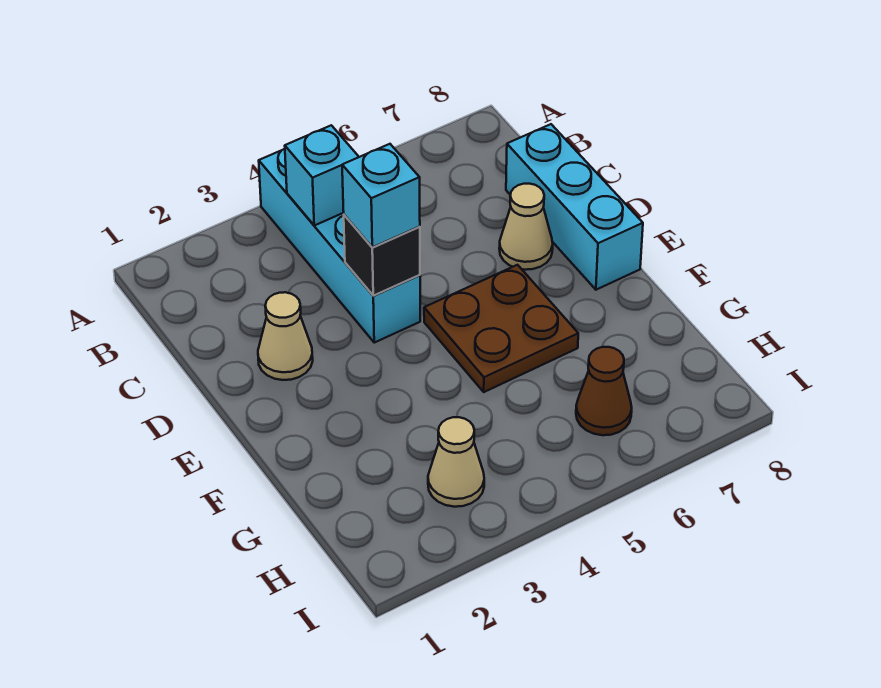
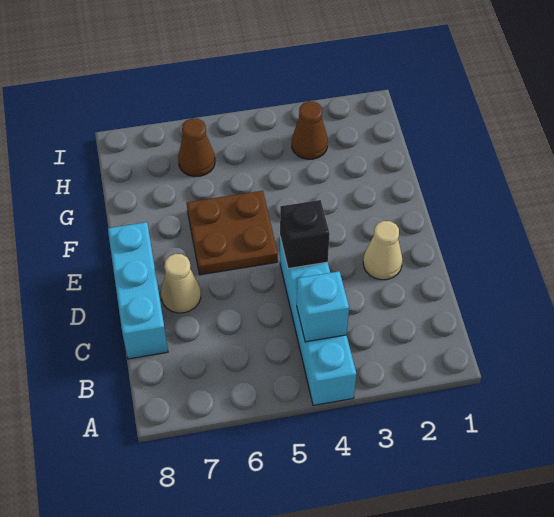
cyan brick D4 level 3 -> none
tan cone H3 level 1 -> brown cone H3 level 1

